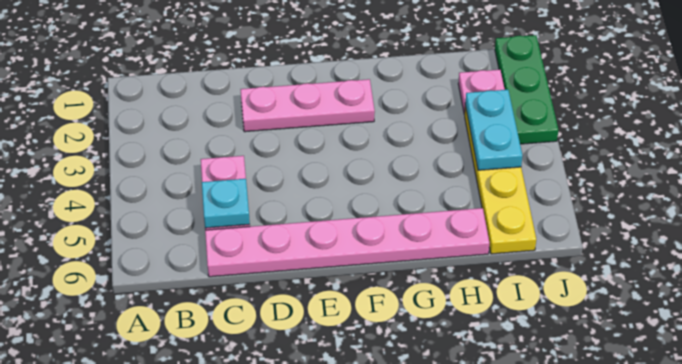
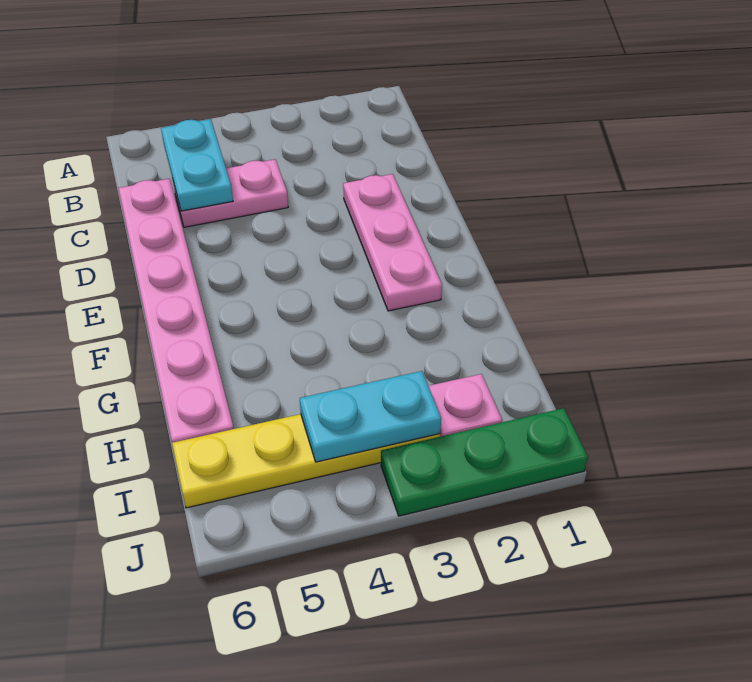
cyan plate C5 level 2 -> cyan plate B5:C5 level 2

